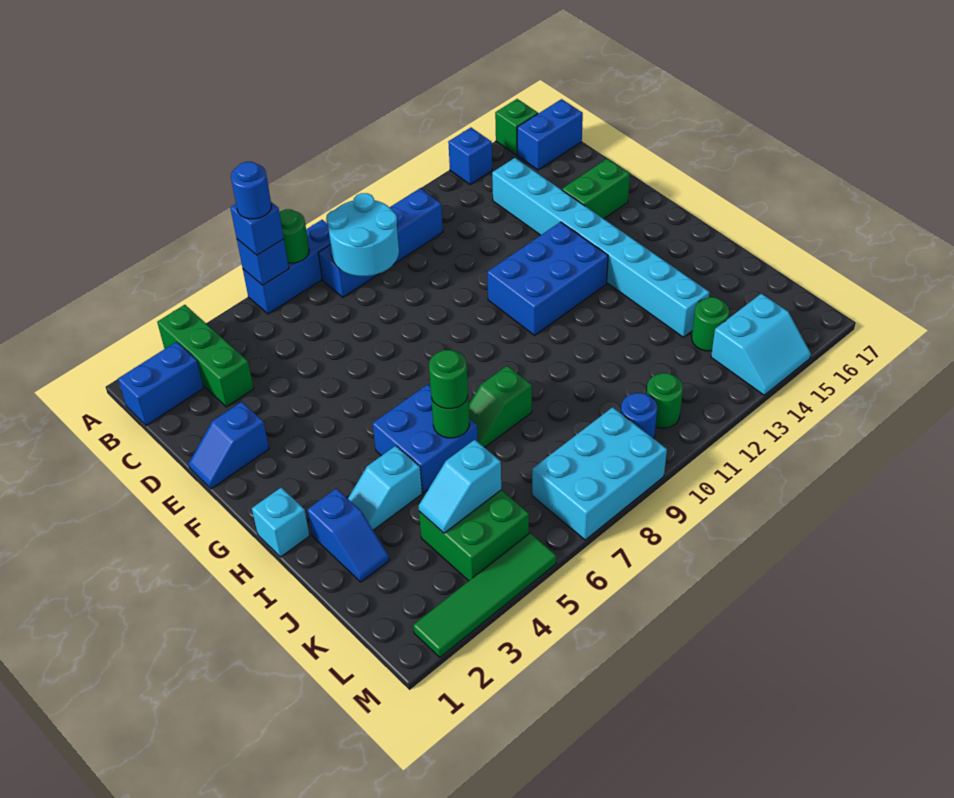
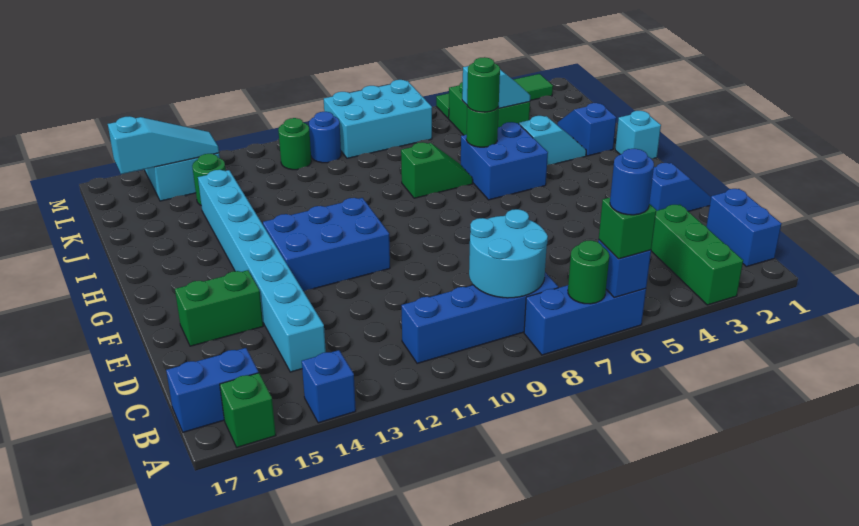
blue brick A6 level 3 -> green brick A6 level 3
blue brick B1:B2 level 1 -> blue brick B1:C1 level 1
none -> cyan slope L14:L16 level 2 top 16

